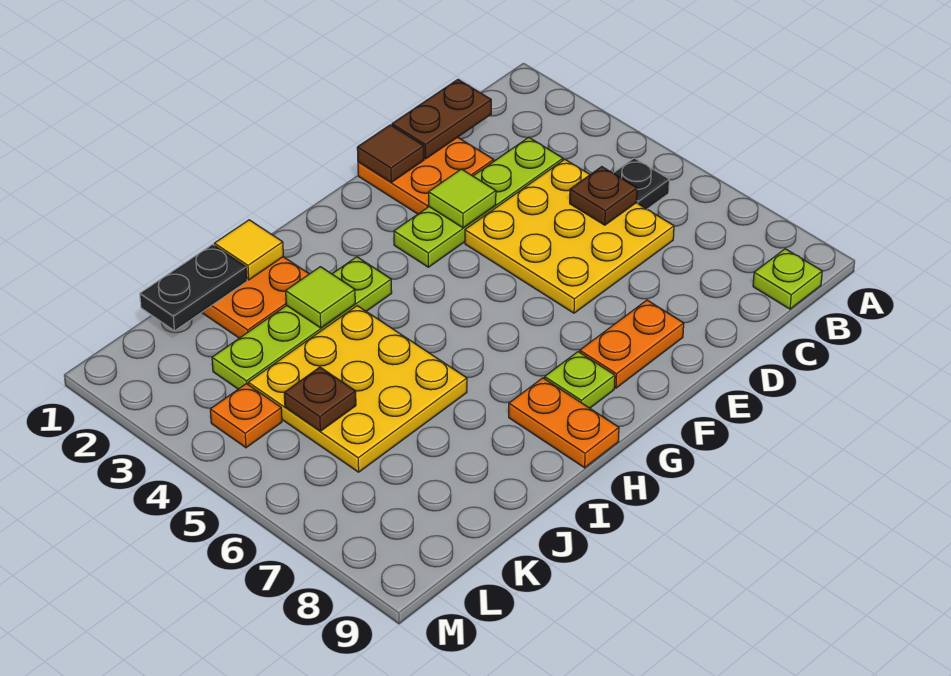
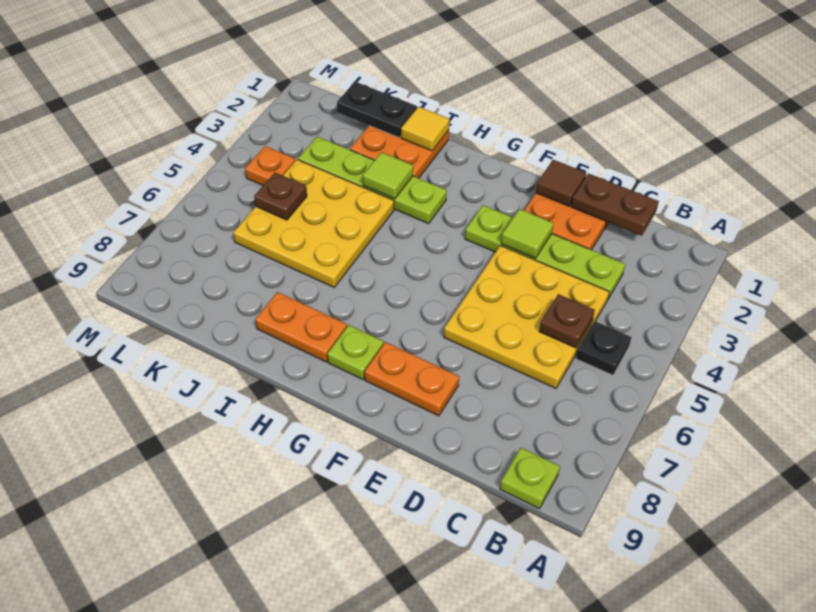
orange plate H8:H9 level 1 -> orange plate H8:I8 level 1

